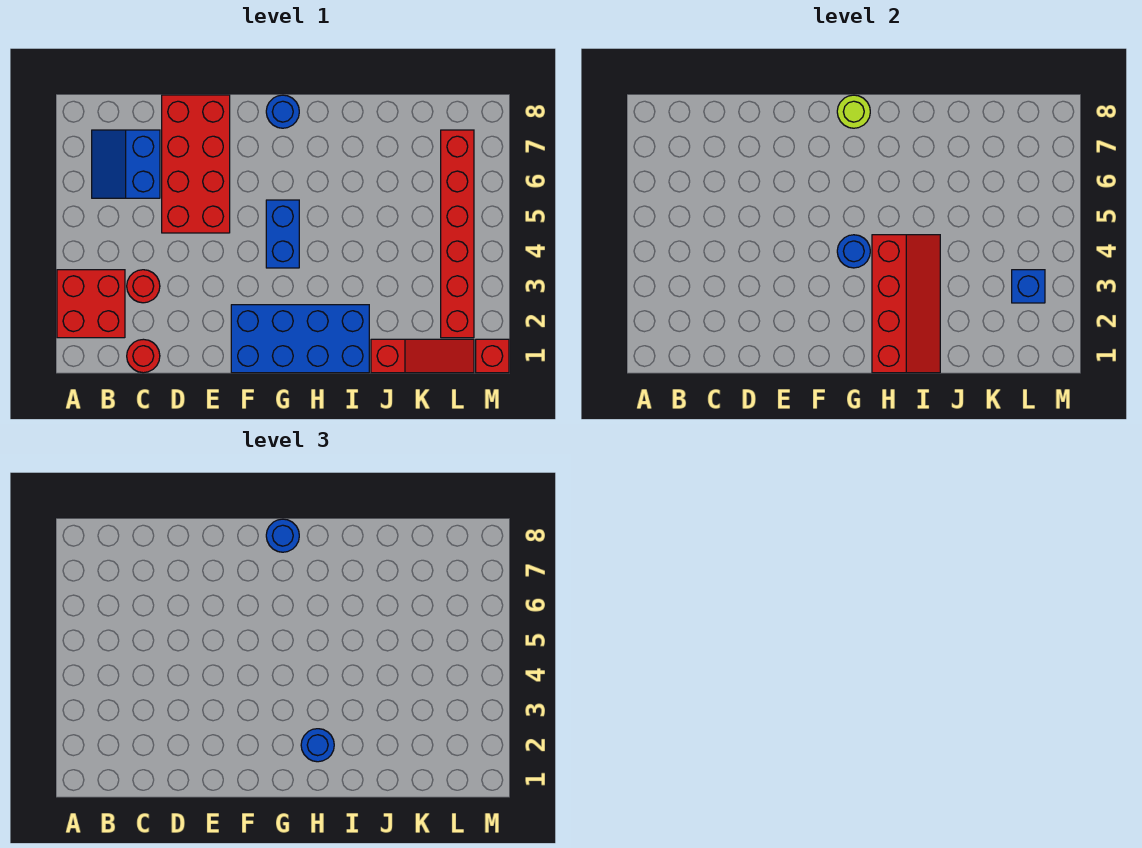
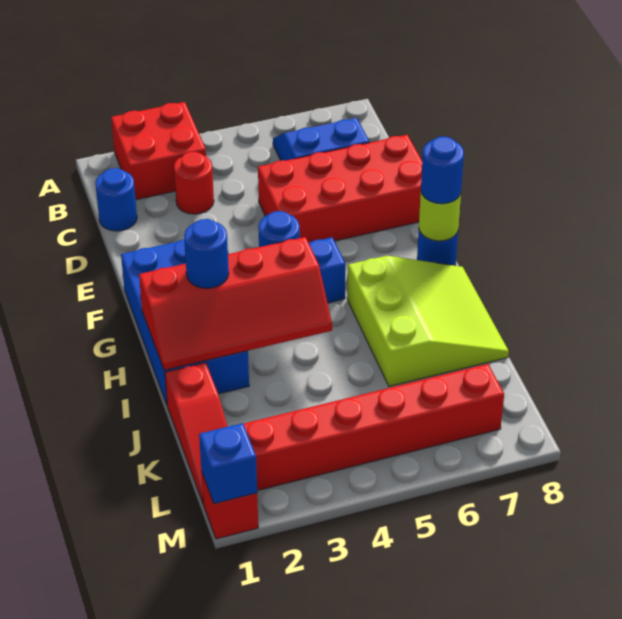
red round brick C1 level 1 -> blue round brick C1 level 1
none -> lime slope H6:J8 level 1 top 6
blue brick L3 level 2 -> blue brick M1 level 2

